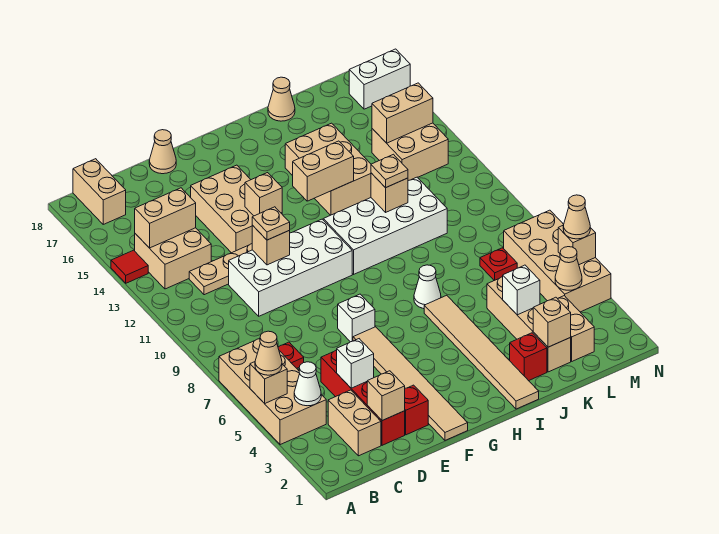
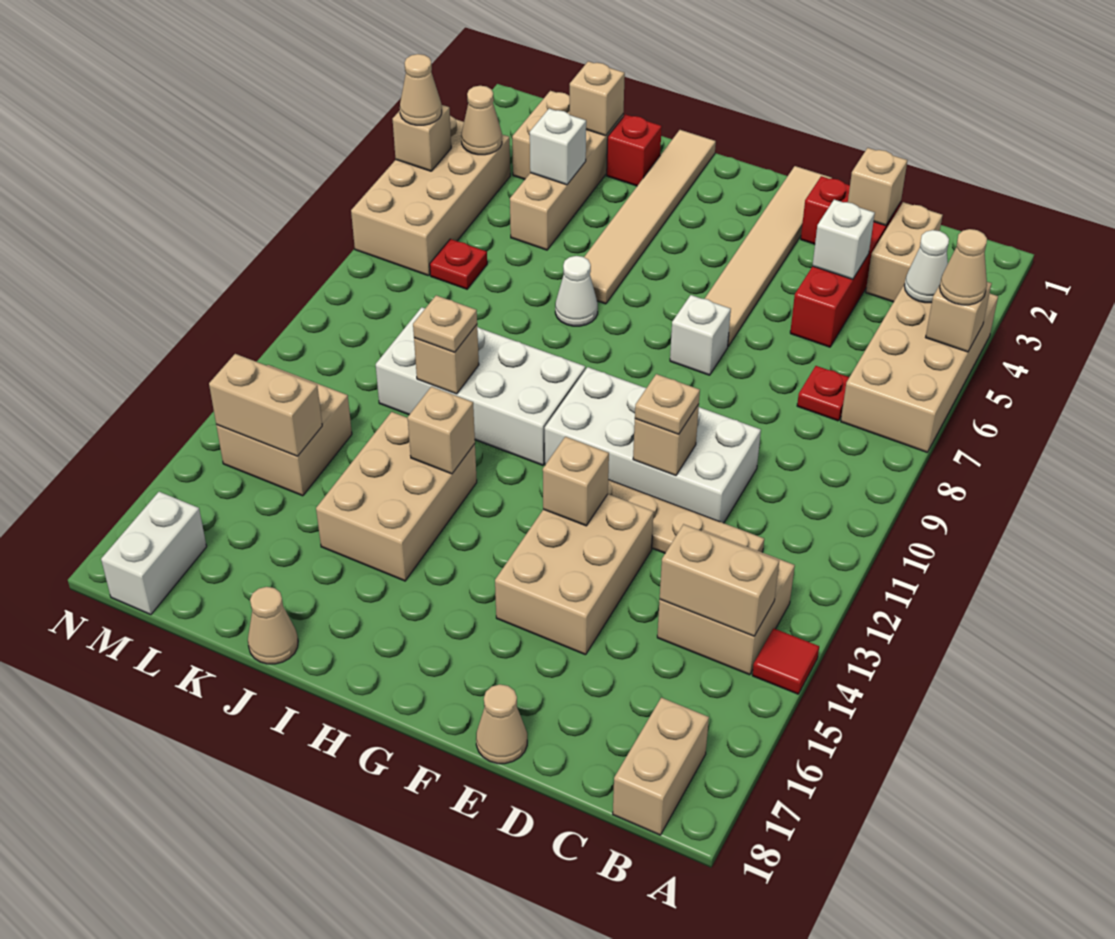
tan brick H13:I13 level 2 -> tan brick I13 level 2
white brick M17:N17 level 1 -> white brick M17:M18 level 1

